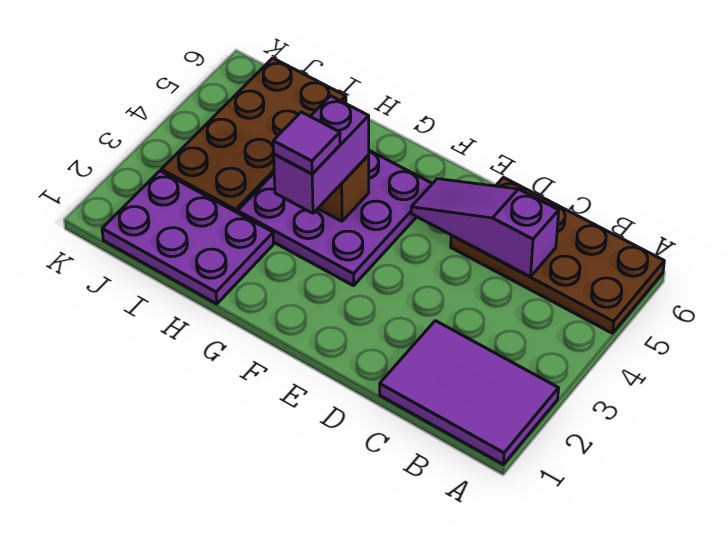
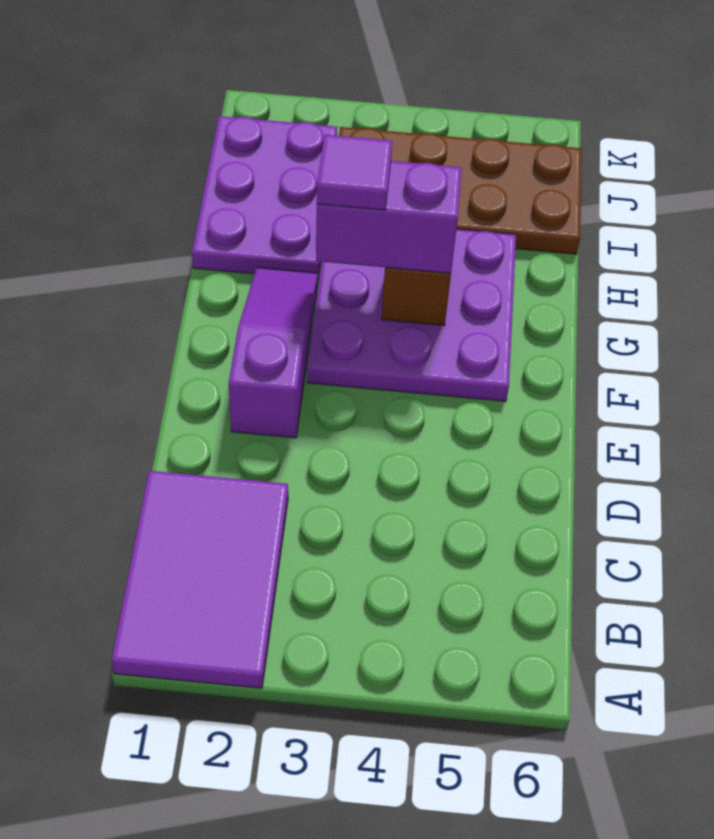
brown plate A5:D6 level 1 -> none
purple slope C5:E5 level 2 top C -> purple slope E2:G2 level 1 top E

